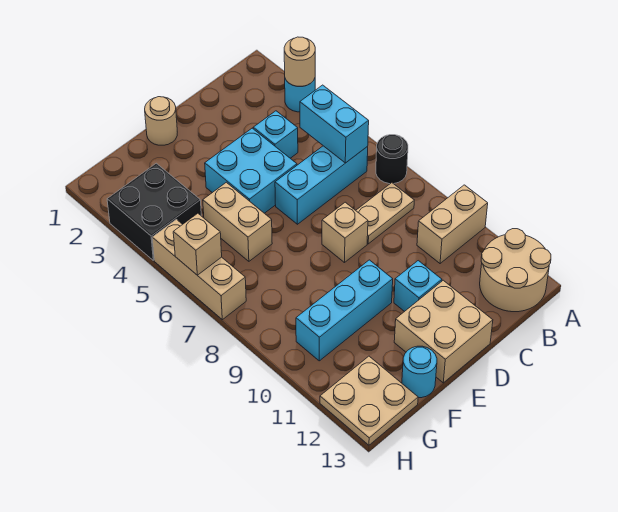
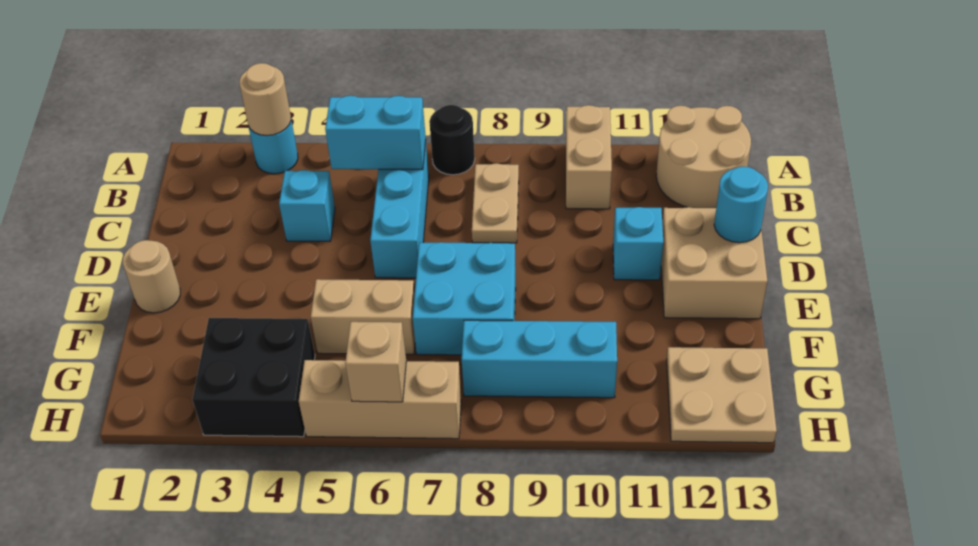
cyan brick D4:E5 level 1 -> cyan brick E7:F8 level 1
tan brick D8 level 1 -> none
cyan brick E10:G10 level 1 -> cyan brick G8:G10 level 1
cyan round brick F13 level 1 -> cyan round brick D13 level 2

